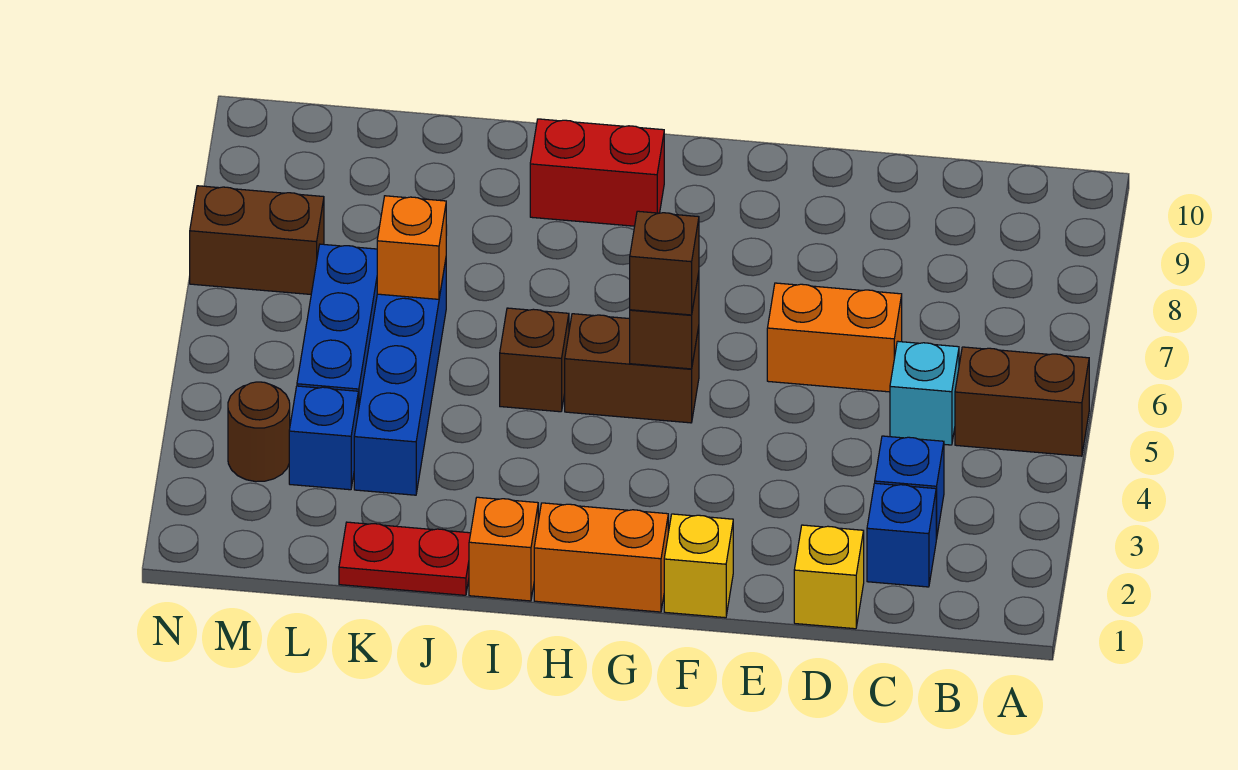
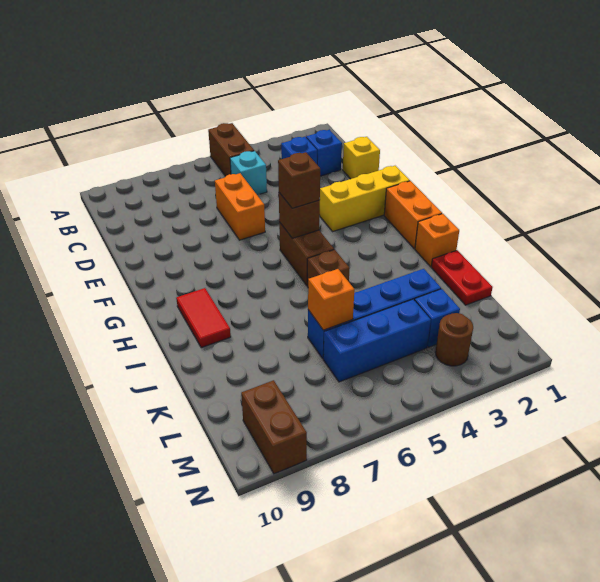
yellow brick F1 level 1 -> yellow brick F1:F3 level 1
red brick H9:I9 level 1 -> red tile H9:I9 level 1
brown brick M7:N7 level 1 -> brown brick M9:N9 level 1

